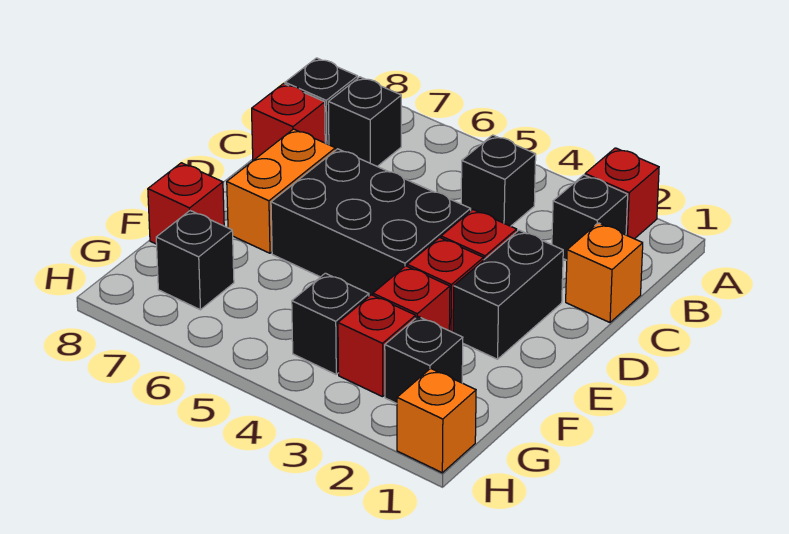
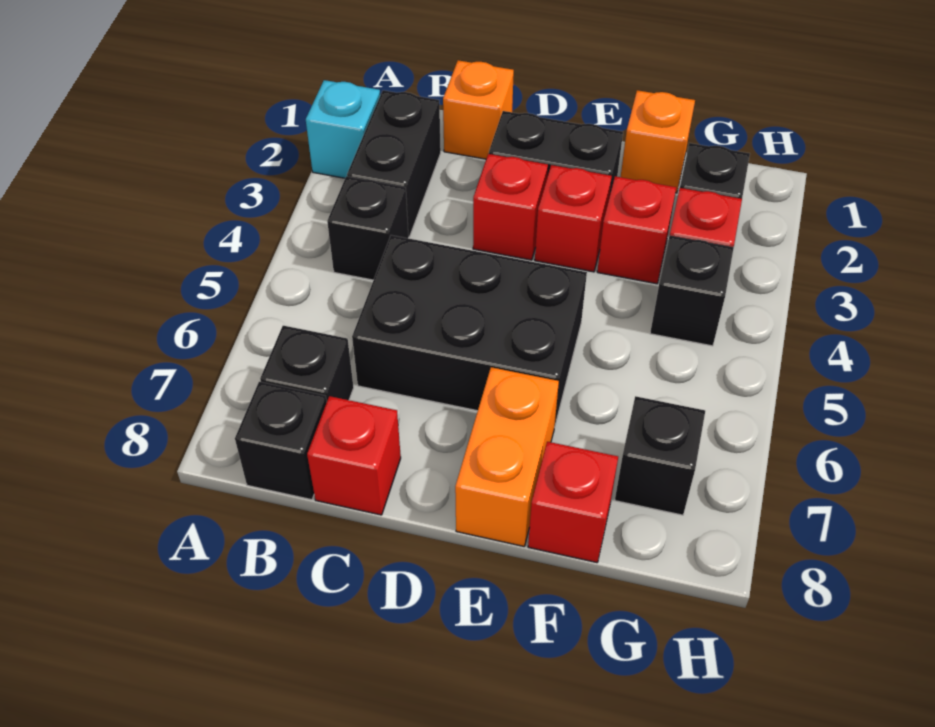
red brick A2 level 1 -> cyan brick A2 level 1
black brick B2 level 1 -> black brick B2:B3 level 1
black brick D4:E6 level 1 -> black brick C5:E6 level 1
orange brick D7:E7 level 1 -> orange brick E7:E8 level 1
orange brick H1 level 1 -> orange brick F1 level 1

